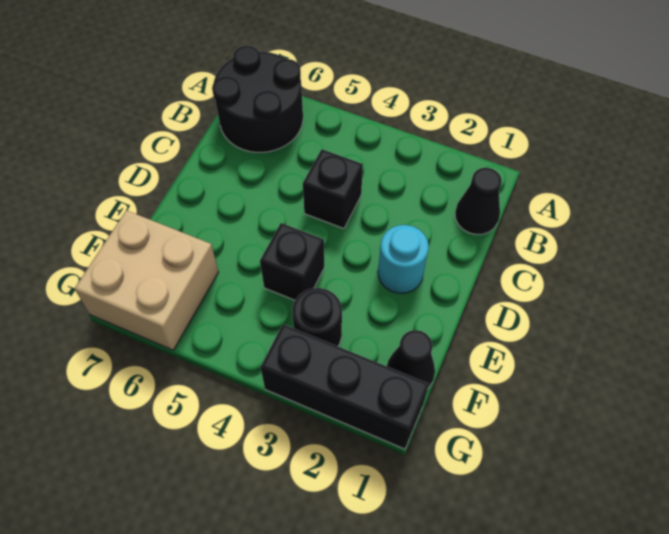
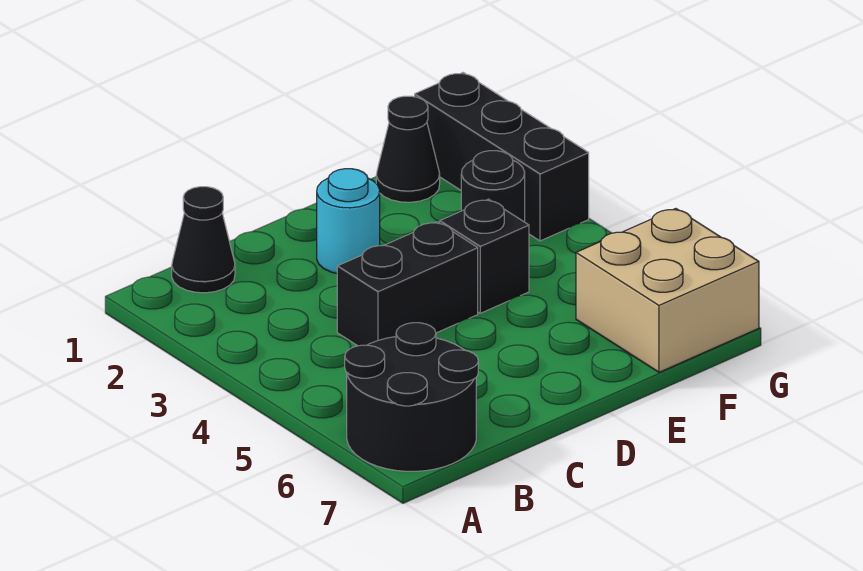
black brick C4 level 1 -> black brick C4:D4 level 1

